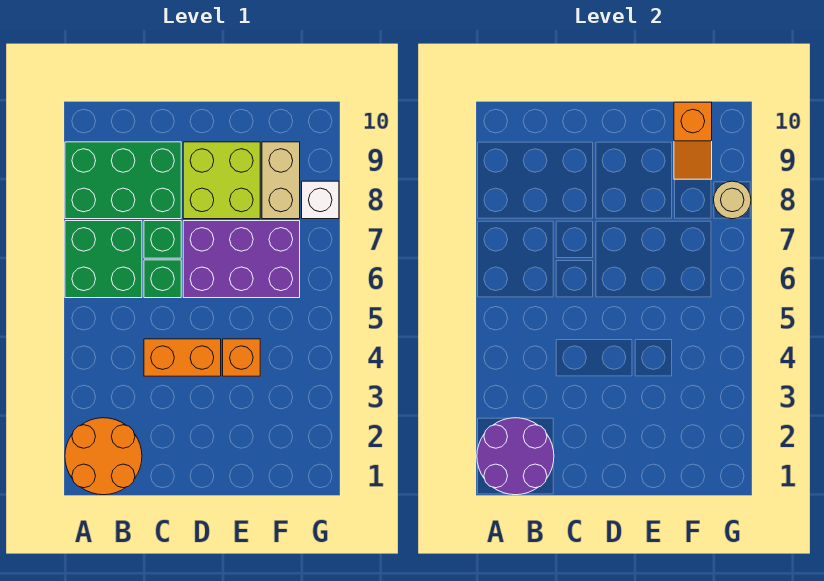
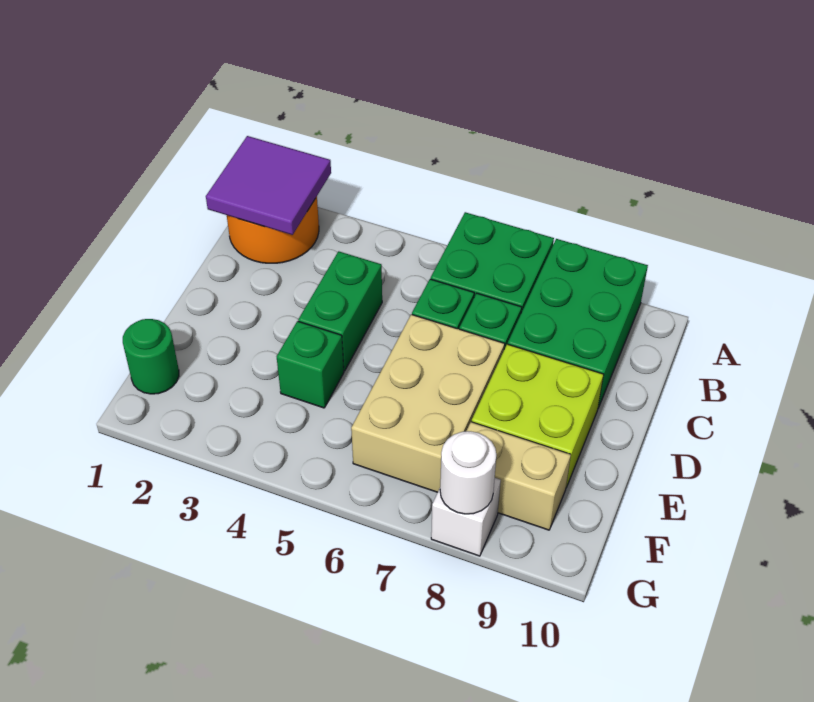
purple round brick A1:B2 level 2 -> purple tile A1:B2 level 2
orange brick C4:D4 level 1 -> green brick C4:D4 level 1
purple brick D6:F7 level 1 -> tan brick D6:F7 level 1
orange brick E4 level 1 -> green brick E4 level 1
none -> green round brick F1 level 1
orange slope F9:F10 level 2 top 10 -> none
tan round brick G8 level 2 -> white round brick G8 level 2

